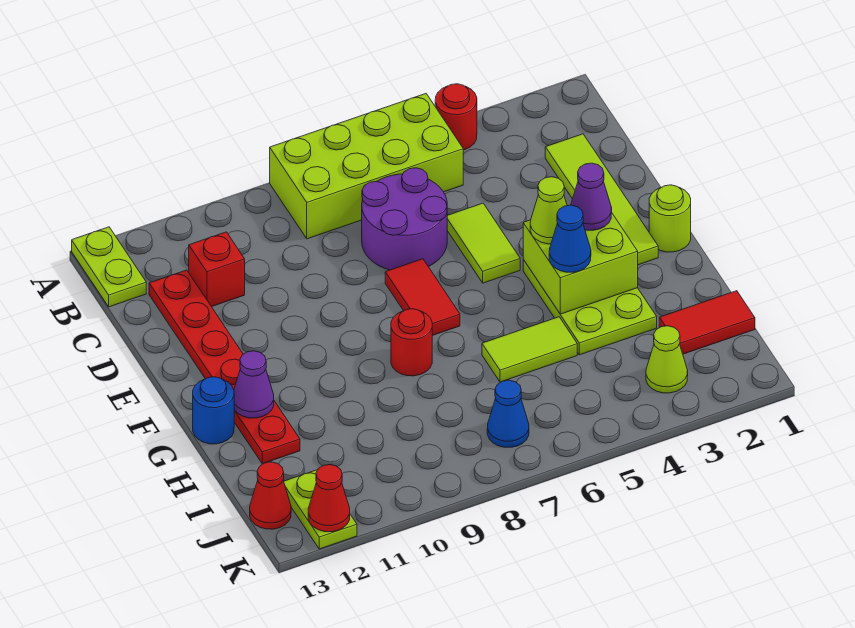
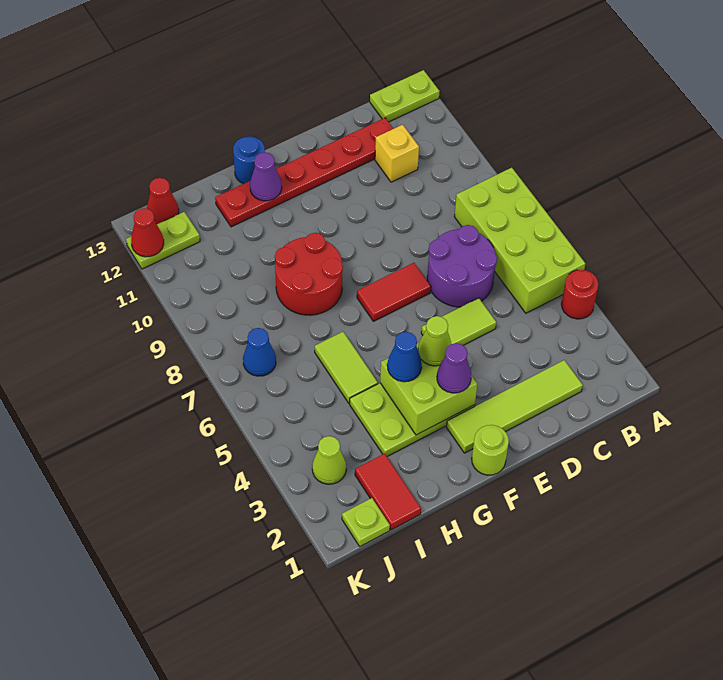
red brick C11 level 1 -> yellow brick C11 level 1
red round brick G8 level 1 -> red round brick G8:H9 level 1
none -> lime plate J1 level 1

